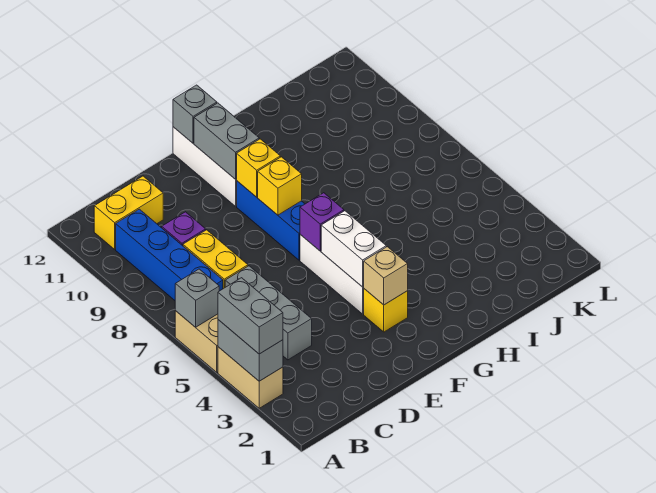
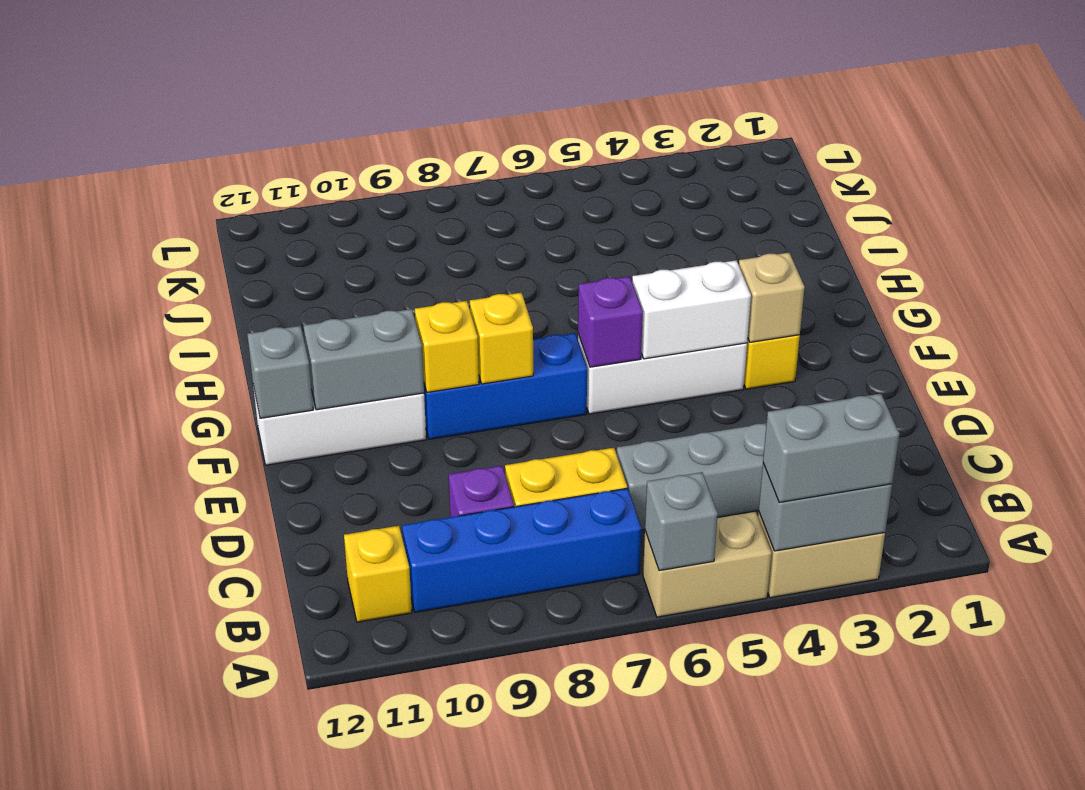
yellow brick B11:C11 level 1 -> yellow brick B11 level 1

